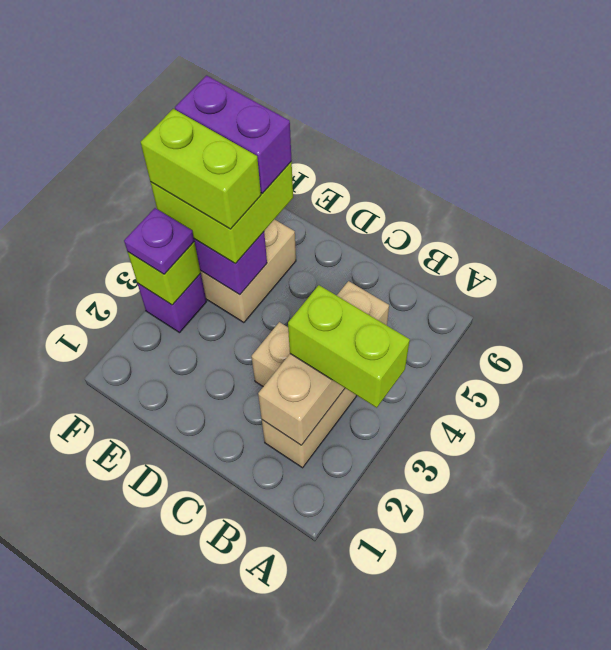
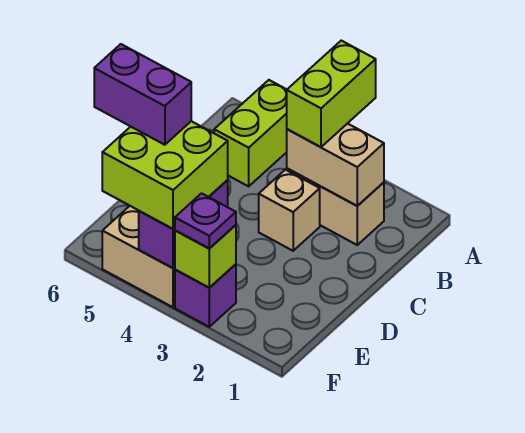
tan brick B2:B4 level 2 -> tan brick B2:B3 level 2
lime brick E4:F4 level 4 -> lime brick A5:B5 level 1
purple brick E5:F5 level 4 -> purple brick E5:E6 level 4

